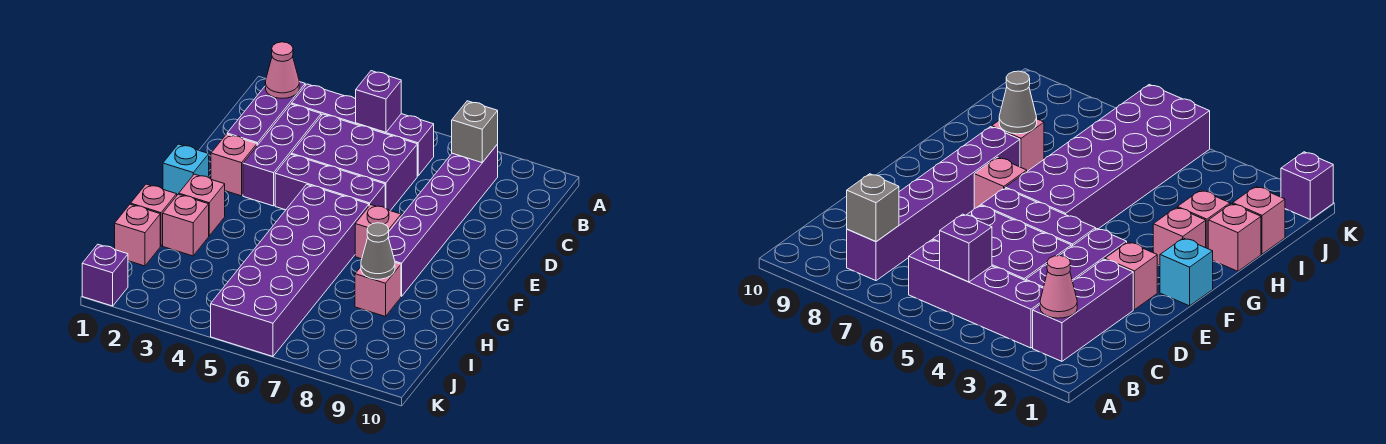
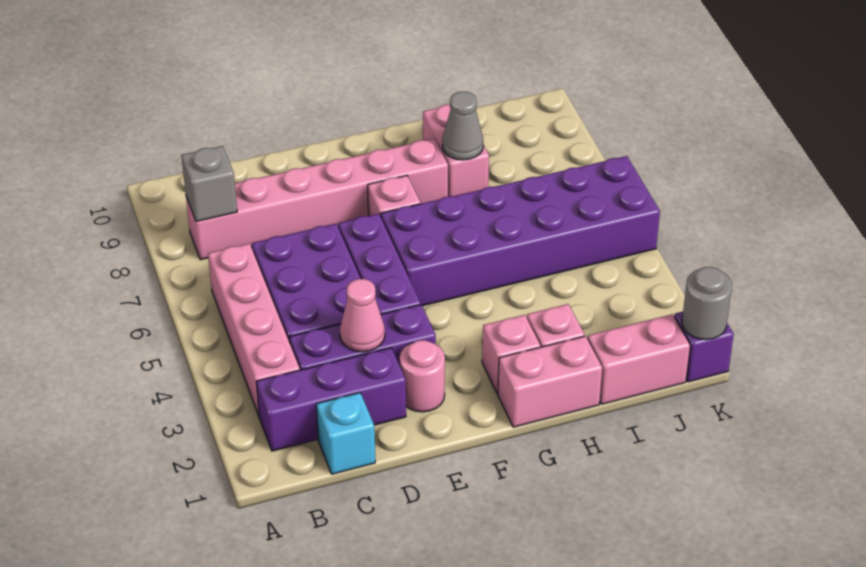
pink cone B2 level 2 -> pink cone D3 level 2
purple brick B3:B6 level 1 -> pink brick B3:B6 level 1
purple brick B5 level 2 -> none
purple brick B8:G8 level 1 -> pink brick B8:G8 level 1
pink brick E2 level 1 -> pink round brick E2 level 1
cyan brick F1 level 1 -> cyan brick C1 level 1
pink brick H1 level 1 -> pink brick G1:H1 level 1
pink brick H8 level 1 -> pink brick H8:H9 level 1
pink brick I1 level 1 -> pink brick I1:J1 level 1
none -> grey round brick K1 level 2

